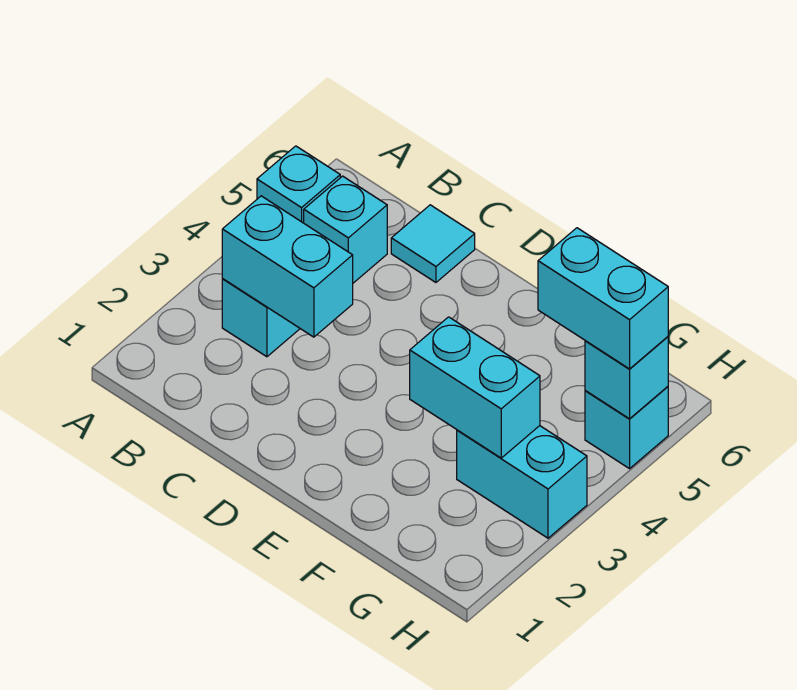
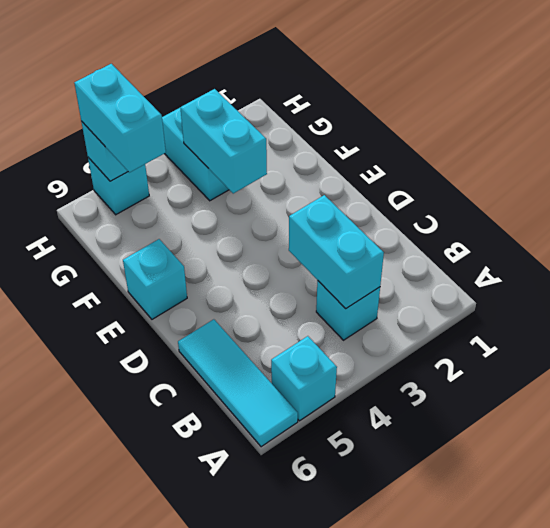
cyan brick B5 level 1 -> cyan brick E6 level 1
cyan tile C6 level 1 -> cyan tile A6:C6 level 1

